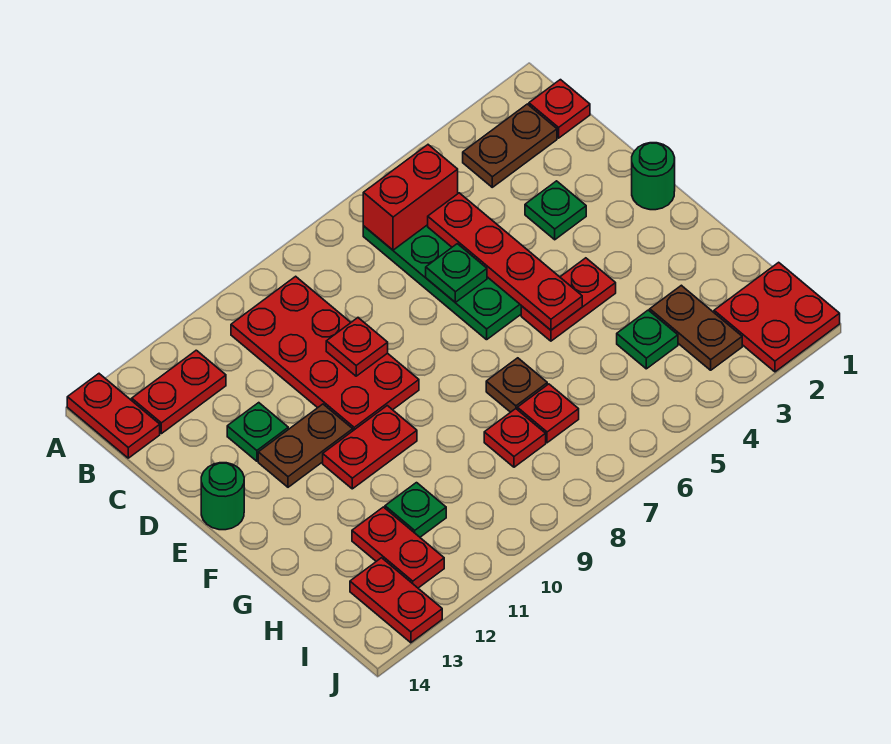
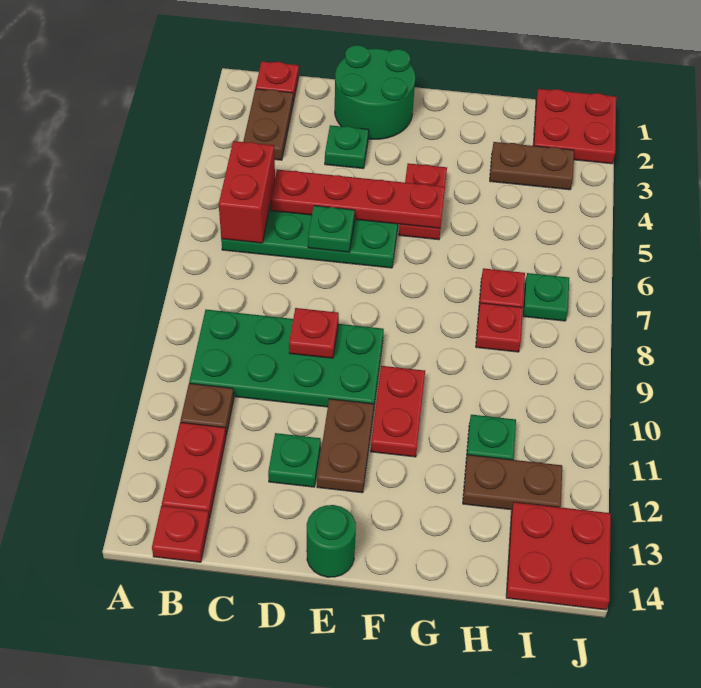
red plate A14:B14 level 1 -> red plate B14 level 1
red plate B9:E10 level 1 -> green plate B9:E10 level 1
green round brick E1 level 1 -> green round brick D1:E2 level 1
brown plate G7 level 1 -> brown plate B11 level 1
green plate H4 level 1 -> green plate I7 level 1
red plate H12:I12 level 1 -> brown plate H12:I12 level 1
red plate I13:J13 level 1 -> red plate I13:J14 level 1

